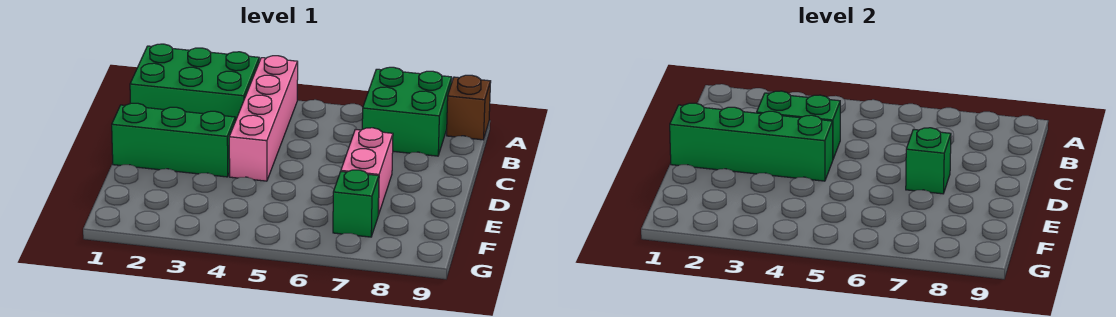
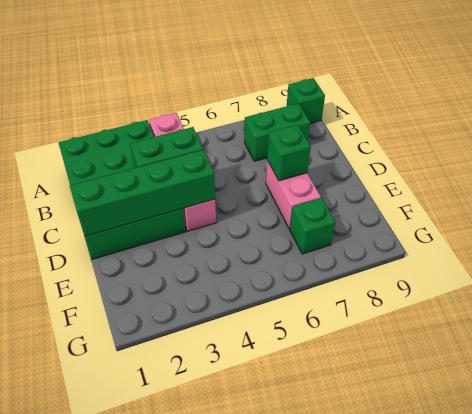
green brick A7:B8 level 1 -> green brick B7:B8 level 1
brown brick A9 level 1 -> green brick A9 level 1

